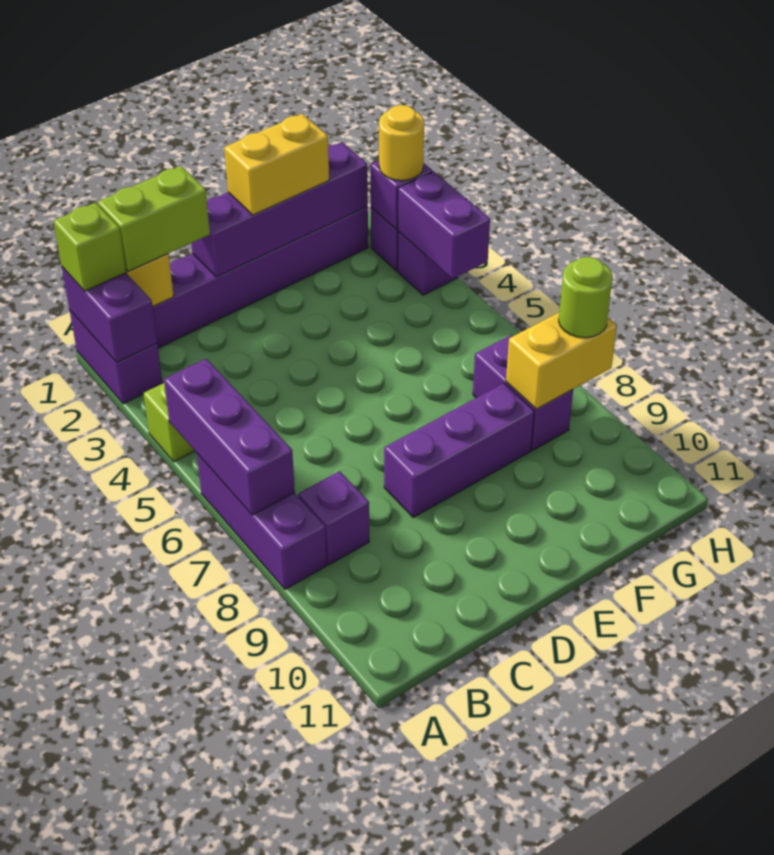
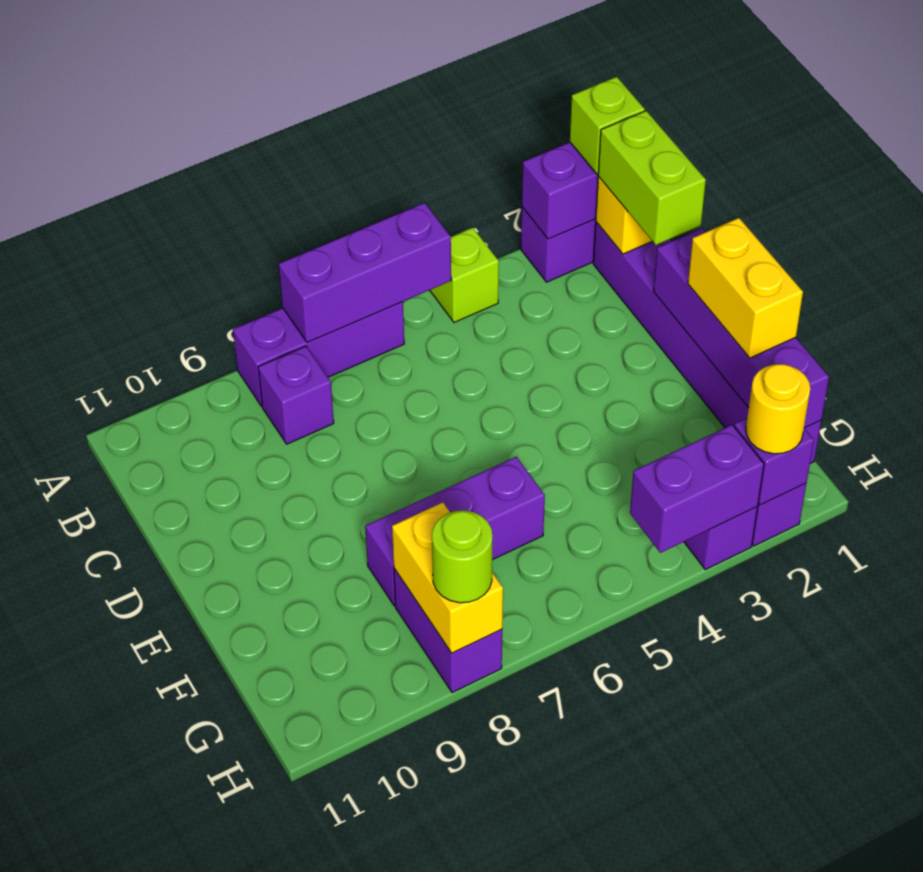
purple brick D8:F8 level 1 -> purple brick F6:F8 level 1
purple brick G7:G8 level 1 -> purple brick G8:H8 level 1

